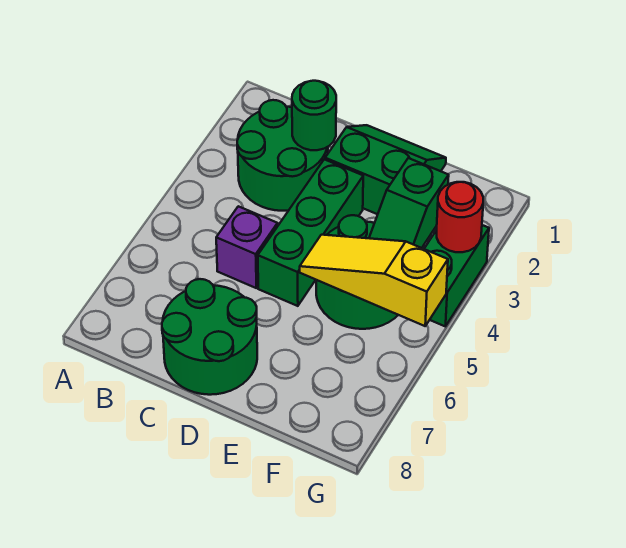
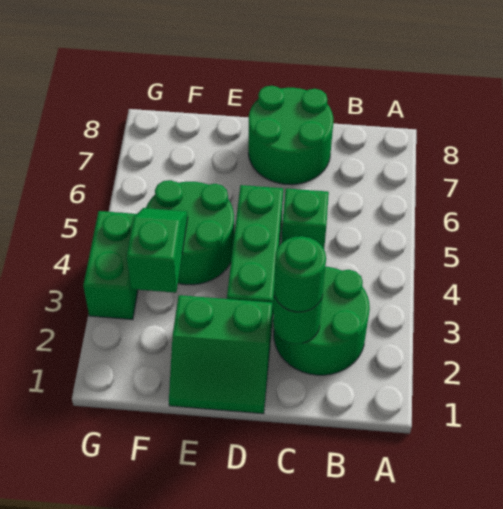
none -> green round brick C2 level 3
purple brick C5 level 1 -> green brick C5 level 1
yellow slope E5:G5 level 2 top G -> none
red round brick G3 level 2 -> none

